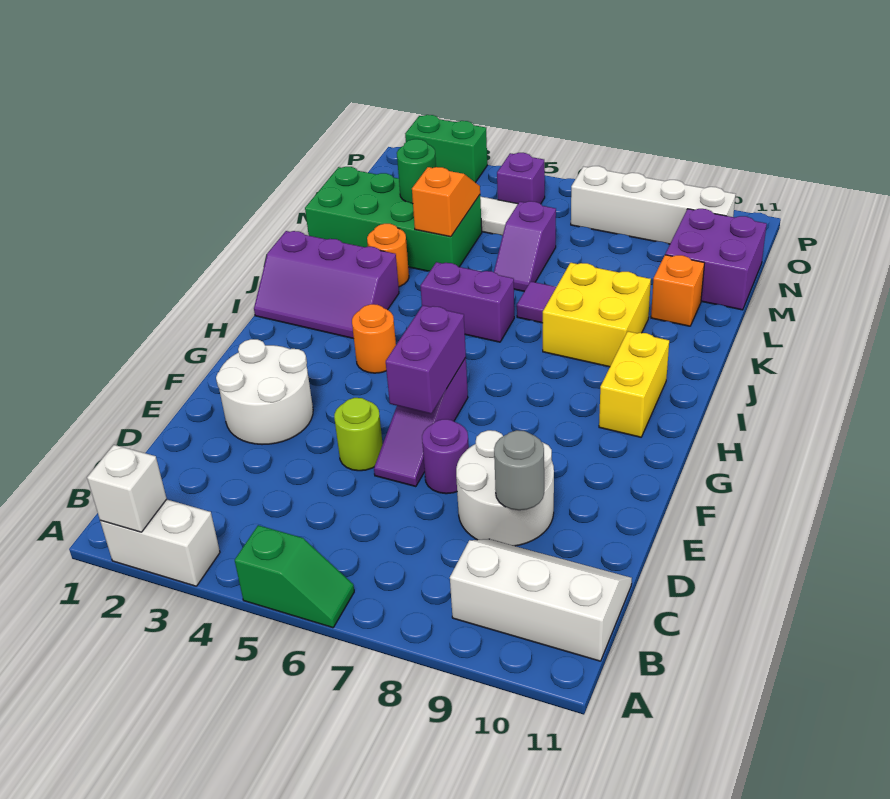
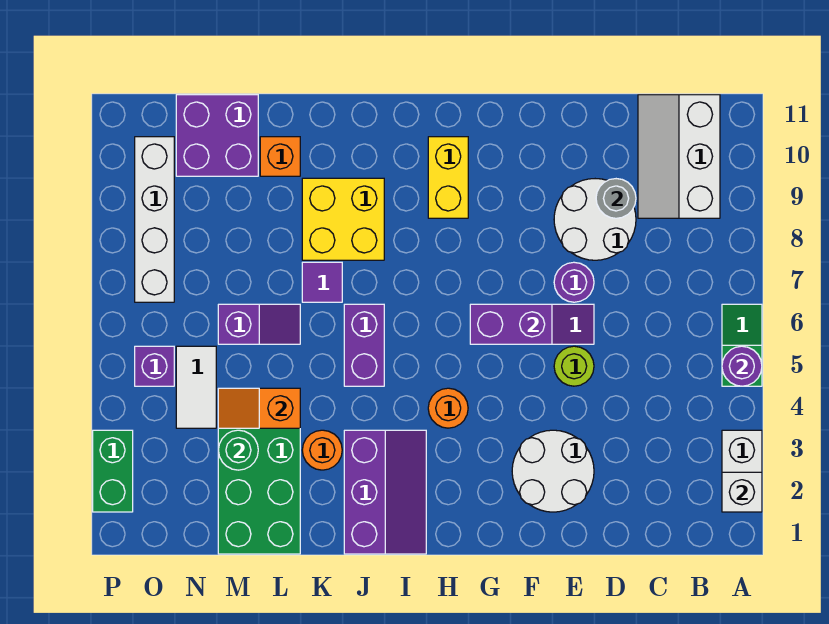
none -> purple round brick A5 level 2
yellow brick H10:I10 level 1 -> yellow brick H9:H10 level 1

